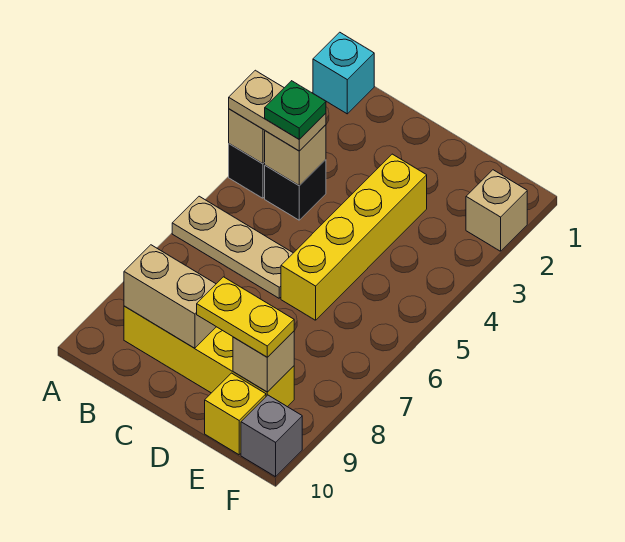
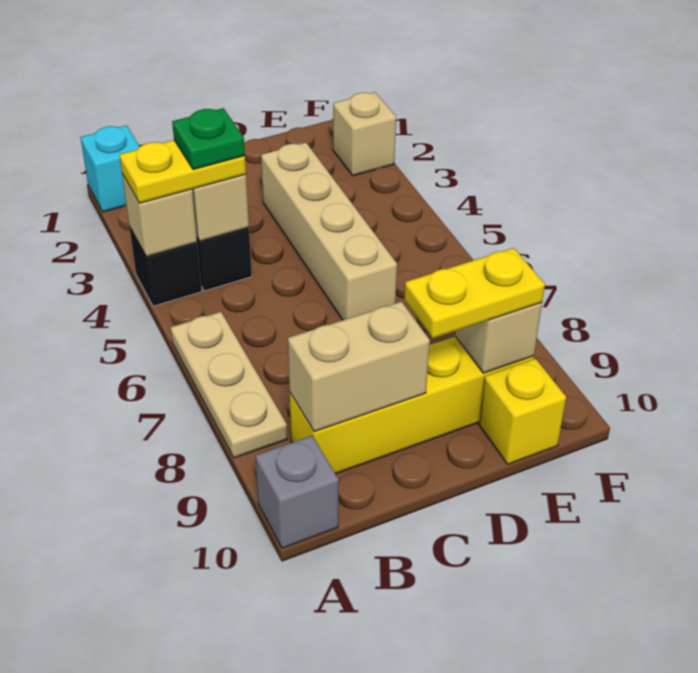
tan plate A4:B4 level 3 -> yellow plate A4:B4 level 3
tan plate A6:C6 level 1 -> tan plate A6:A8 level 1
yellow brick D3:D6 level 1 -> tan brick D3:D6 level 1
grey brick F10 level 1 -> grey brick A10 level 1

